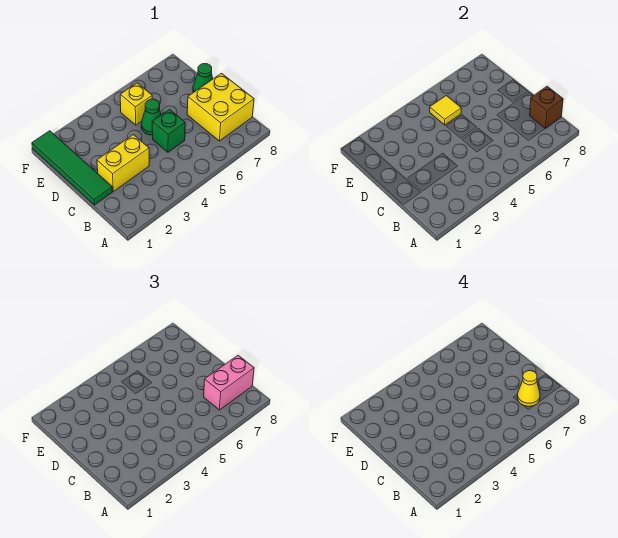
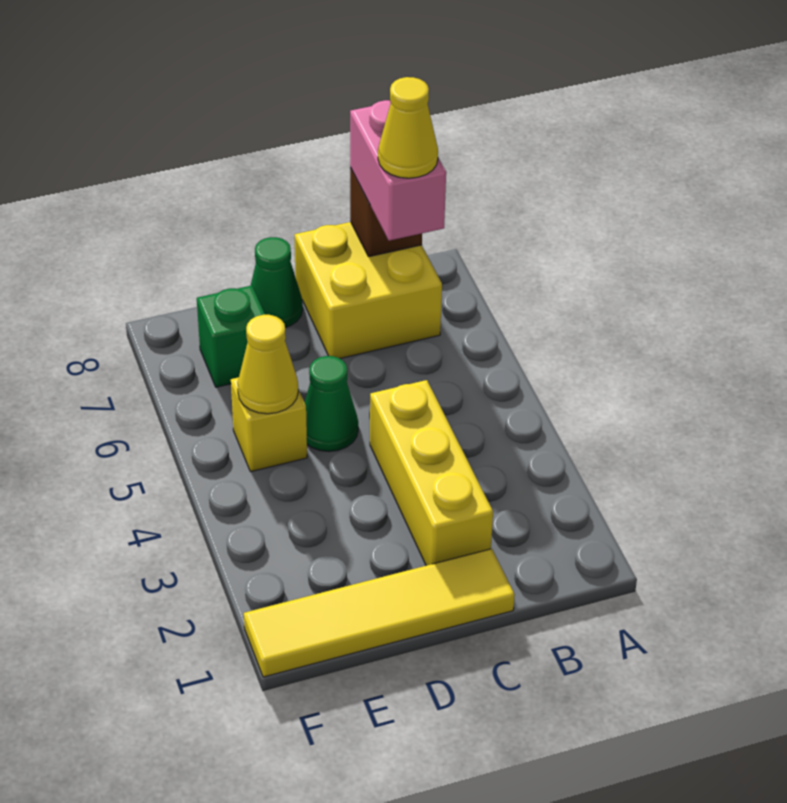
green tile C1:F1 level 1 -> yellow tile C1:F1 level 1
yellow brick C2:C3 level 1 -> yellow brick C2:C4 level 1
green brick C5 level 1 -> green brick E7 level 1
yellow tile E5 level 2 -> yellow cone E5 level 2

